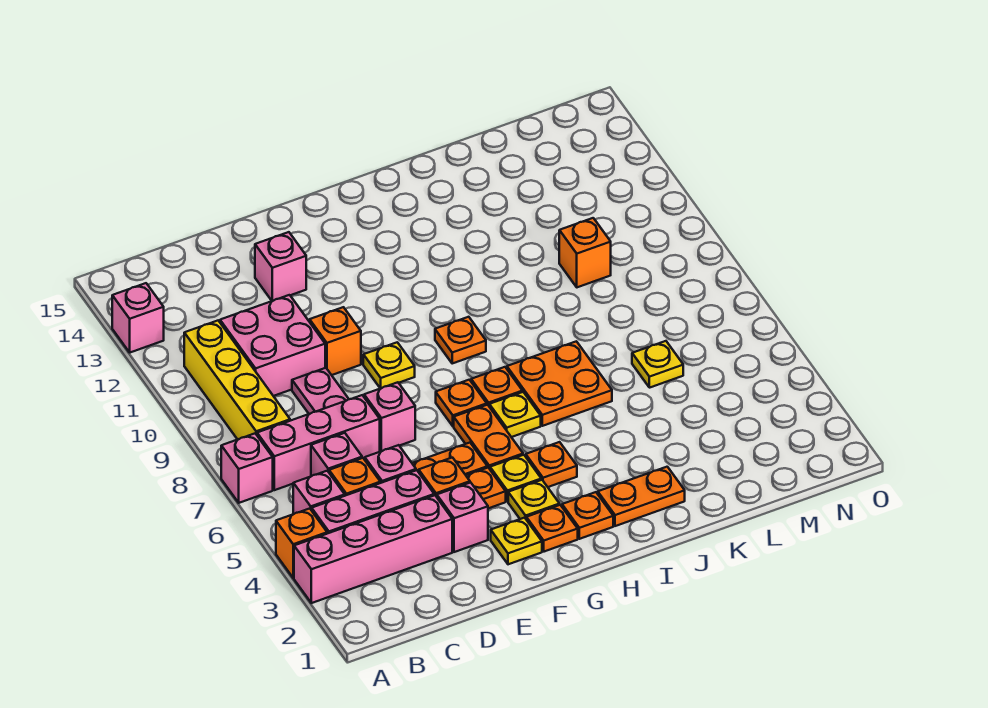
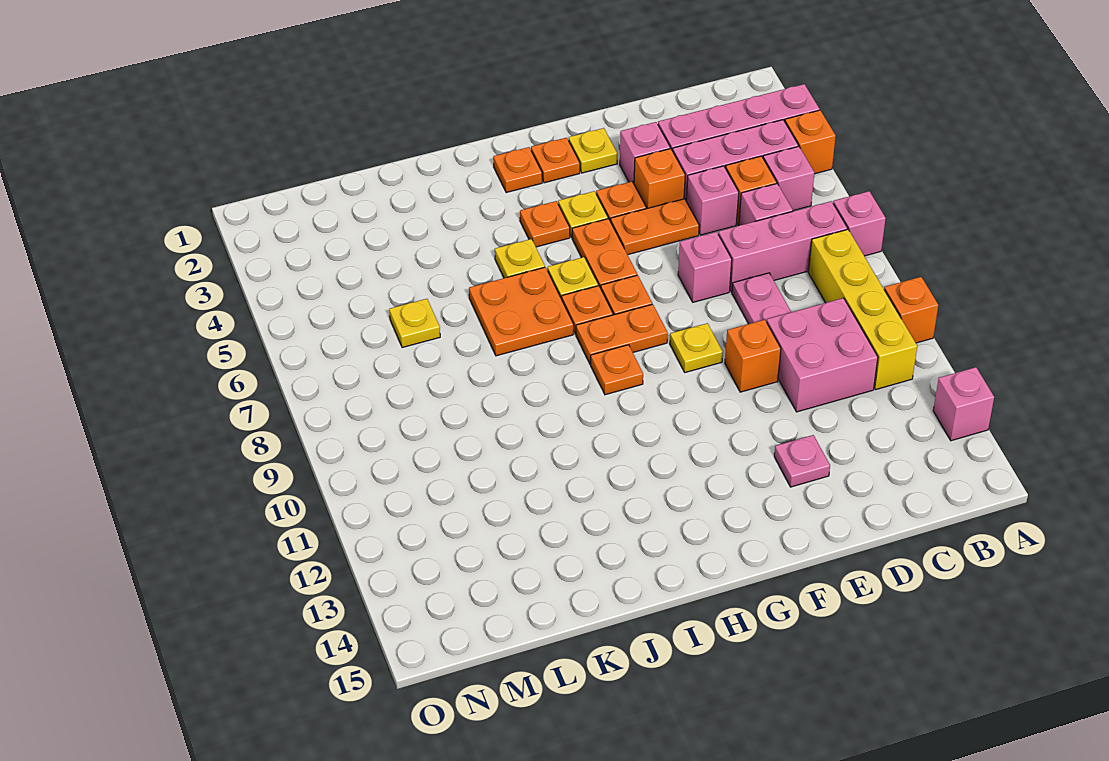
pink brick E13 level 1 -> pink plate E13 level 1
yellow plate G3 level 1 -> yellow plate I5 level 1
orange plate I2:J2 level 1 -> orange plate G8:H8 level 1
orange brick L10 level 1 -> orange brick A10 level 1

